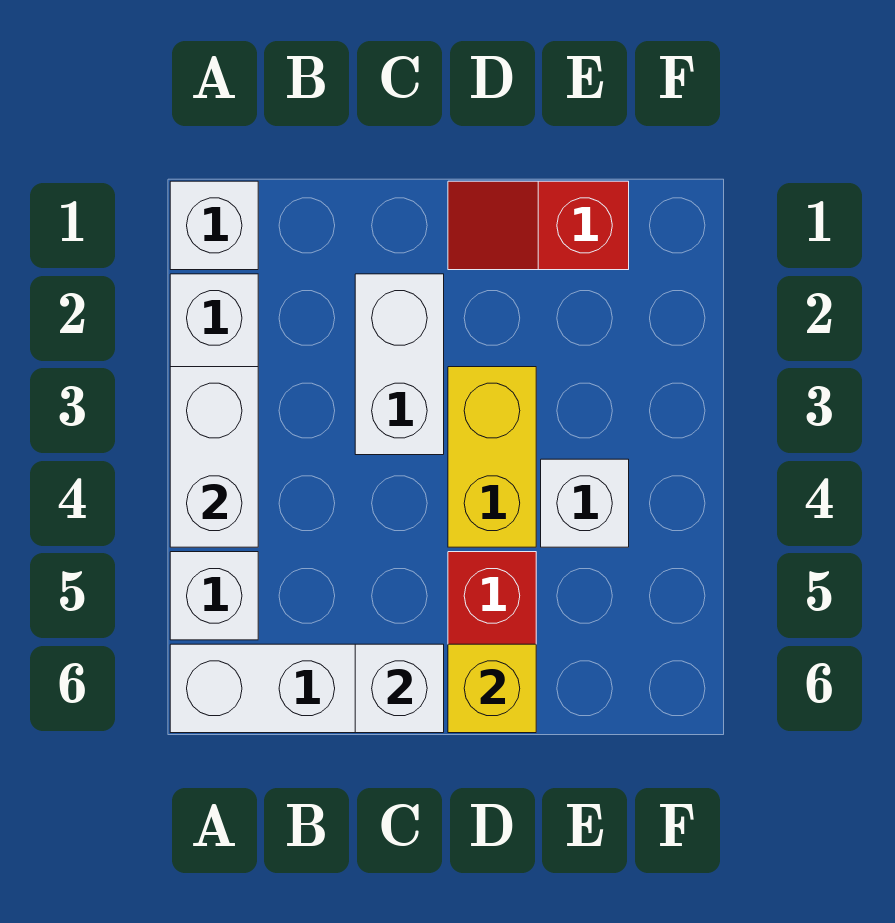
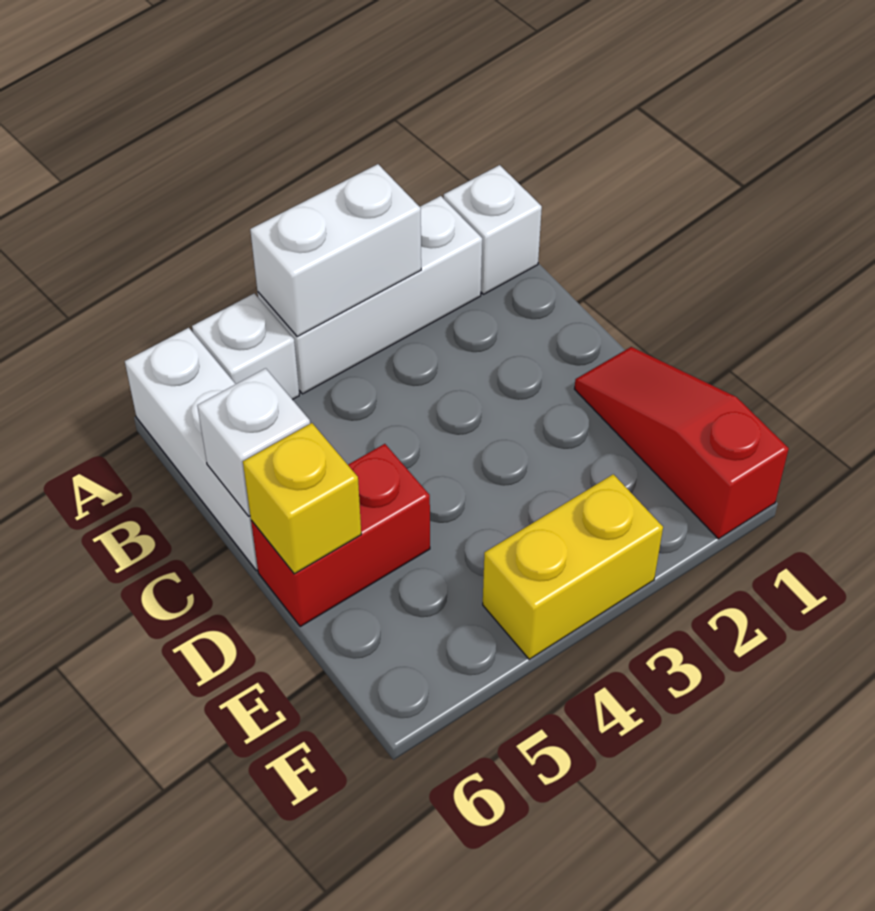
white brick C2:C3 level 1 -> none
red slope D1:E1 level 1 top E -> red slope D1:F1 level 1 top F
yellow brick D3:D4 level 1 -> yellow brick F3:F4 level 1
white brick E4 level 1 -> none

